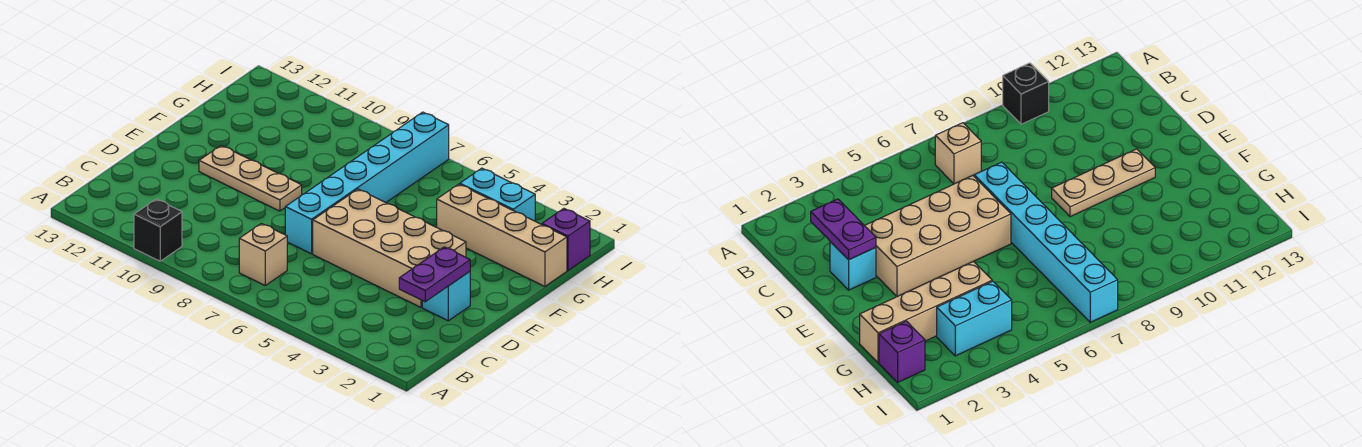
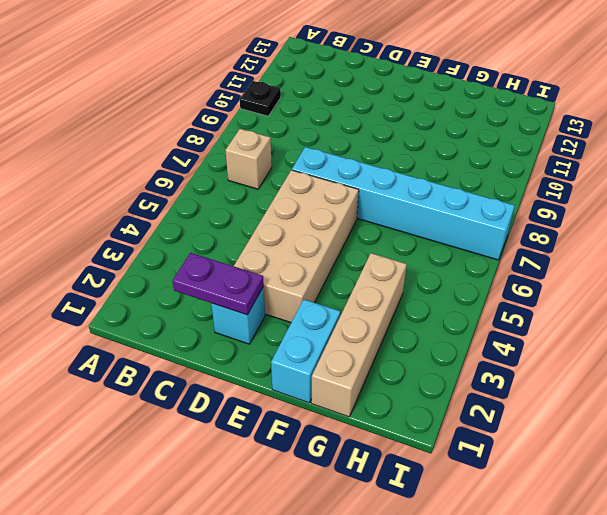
black brick A10 level 1 -> black plate A10 level 1
tan plate E9:E11 level 1 -> none
purple brick H1 level 1 -> none
cyan brick H3:H4 level 1 -> cyan brick F1:F2 level 1

